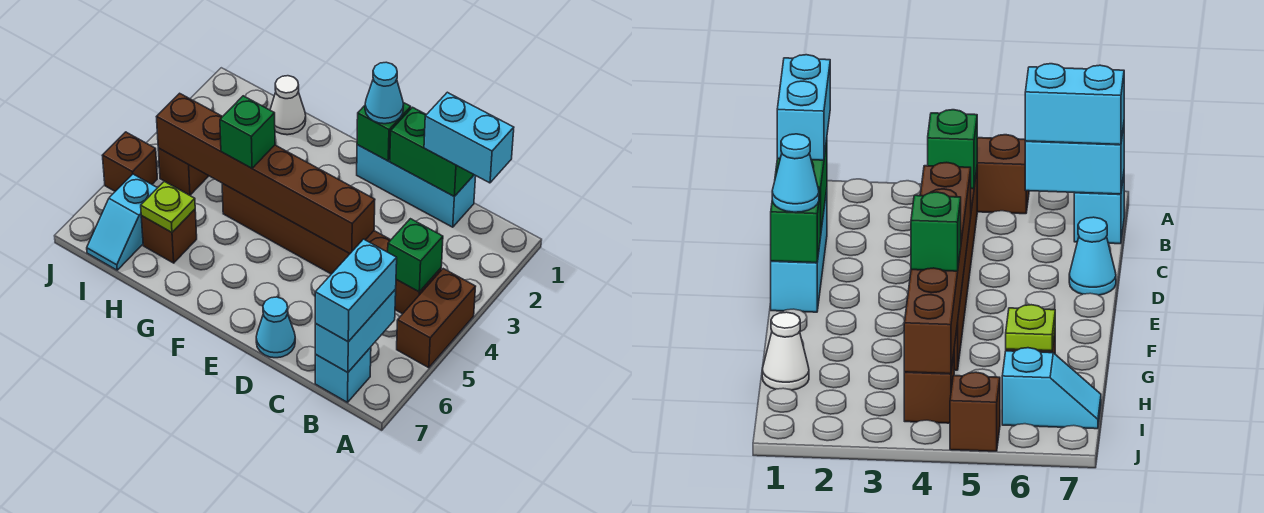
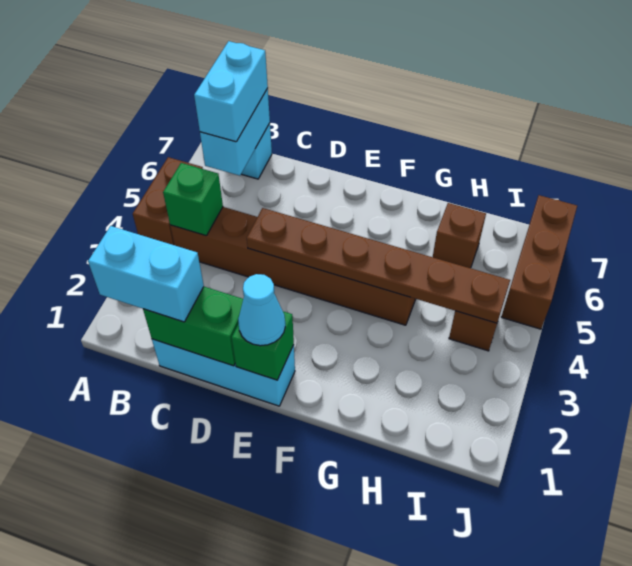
brown brick D4:I4 level 2 -> brown plate D4:I4 level 2
cyan cone D7 level 1 -> none
green brick G4 level 3 -> none
white cone H1 level 1 -> none
lime plate H6 level 2 -> none
cyan slope I6:I7 level 1 top 6 -> none
brown brick J5 level 1 -> brown brick J5:J7 level 1

